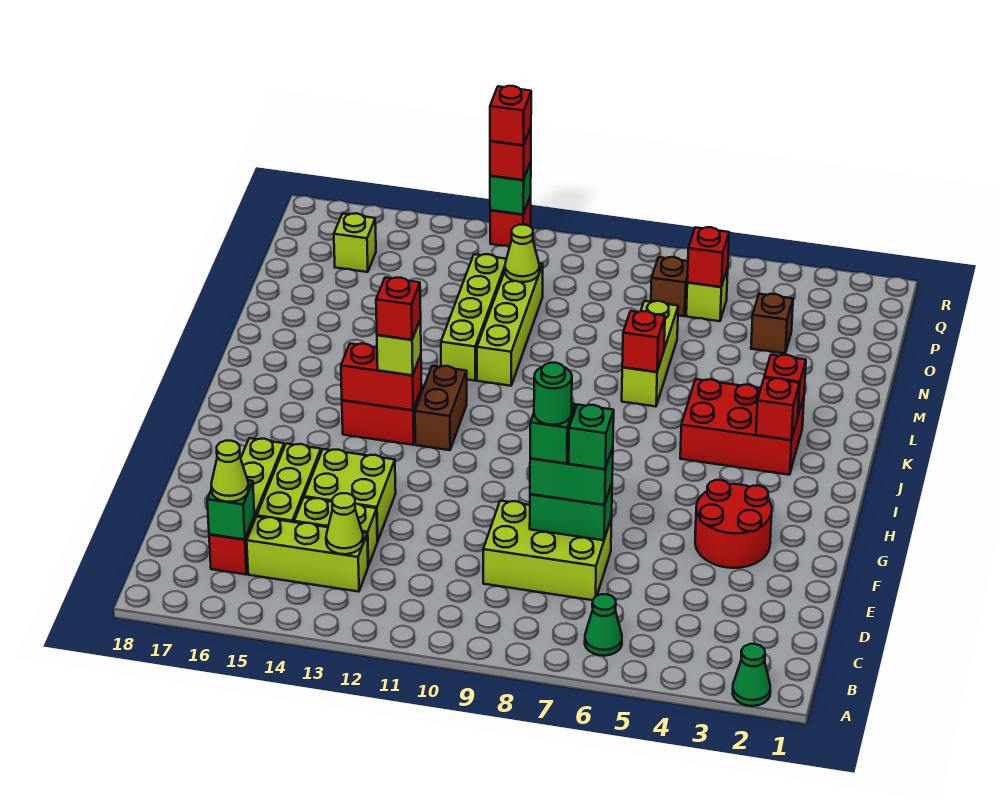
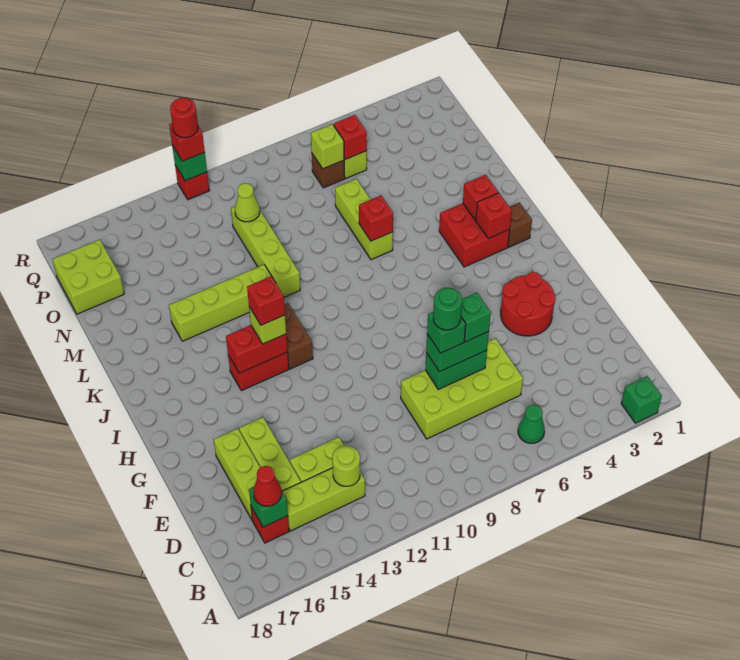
green cone A2 level 1 -> green brick A2 level 1
lime cone C13 level 2 -> lime round brick C13 level 2
lime cone C16 level 3 -> red cone C16 level 3
lime brick D7:E9 level 1 -> lime brick D6:E9 level 1
lime brick E13:F14 level 1 -> lime brick O17:P18 level 1
red brick J3:K5 level 1 -> red brick J3:K4 level 1
lime brick L12:O12 level 1 -> lime brick L12:L15 level 1
brown brick O4 level 1 -> brown brick J2 level 1
lime brick P16 level 1 -> lime brick P7 level 2
red brick R12 level 4 -> red round brick R12 level 4

